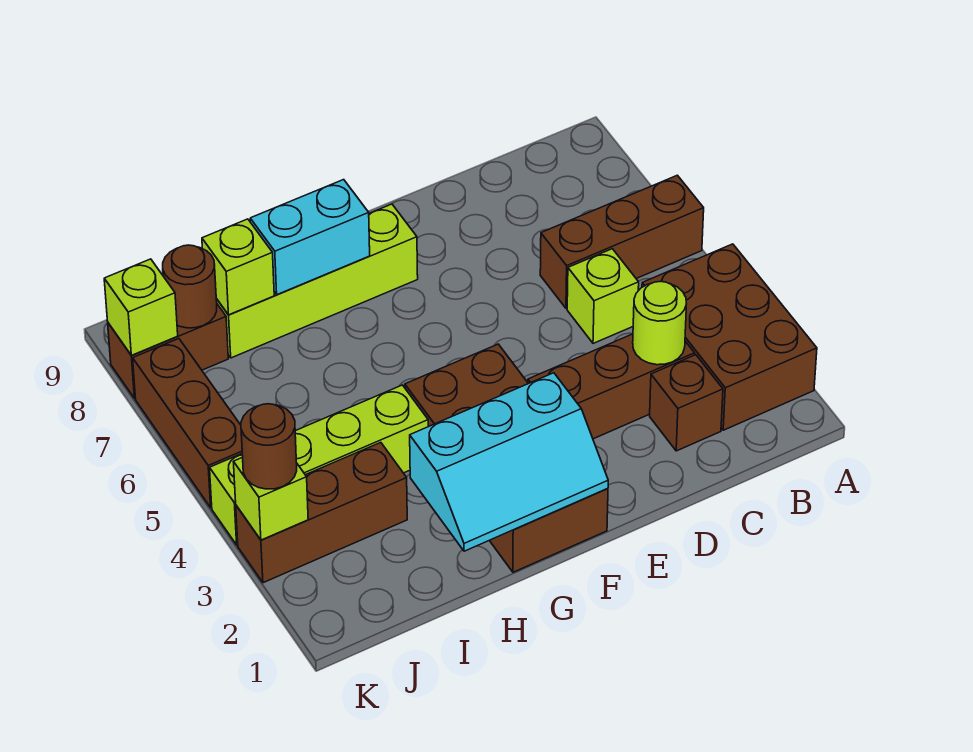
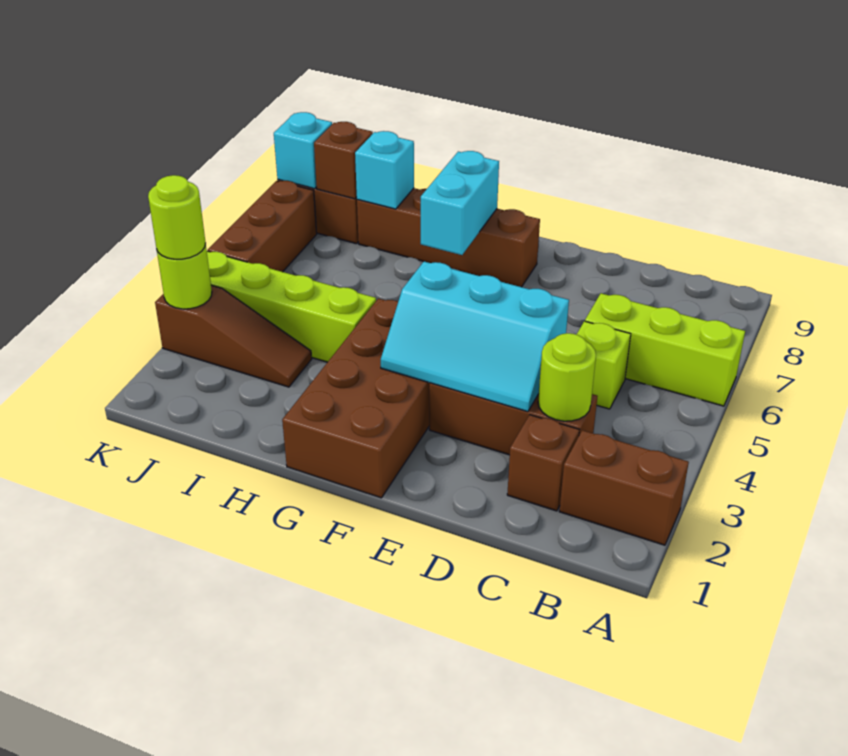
brown brick A2:B4 level 1 -> brown brick A2:B2 level 1
brown brick A6:C6 level 1 -> lime brick A6:C6 level 1
cyan slope F1:H2 level 2 top 2 -> cyan slope D3:F4 level 2 top 4
lime brick F8:I8 level 1 -> brown brick F8:I8 level 1
cyan brick G8:H8 level 2 -> cyan brick G7:G8 level 2
brown brick I3:K3 level 1 -> brown slope I3:K3 level 1 top K
lime brick I8 level 2 -> cyan brick I8 level 2
brown round brick J8 level 2 -> brown brick J8 level 2
lime brick K3 level 2 -> lime round brick K3 level 2
brown round brick K3 level 3 -> lime round brick K3 level 3
lime brick K8 level 2 -> cyan brick K8 level 2

